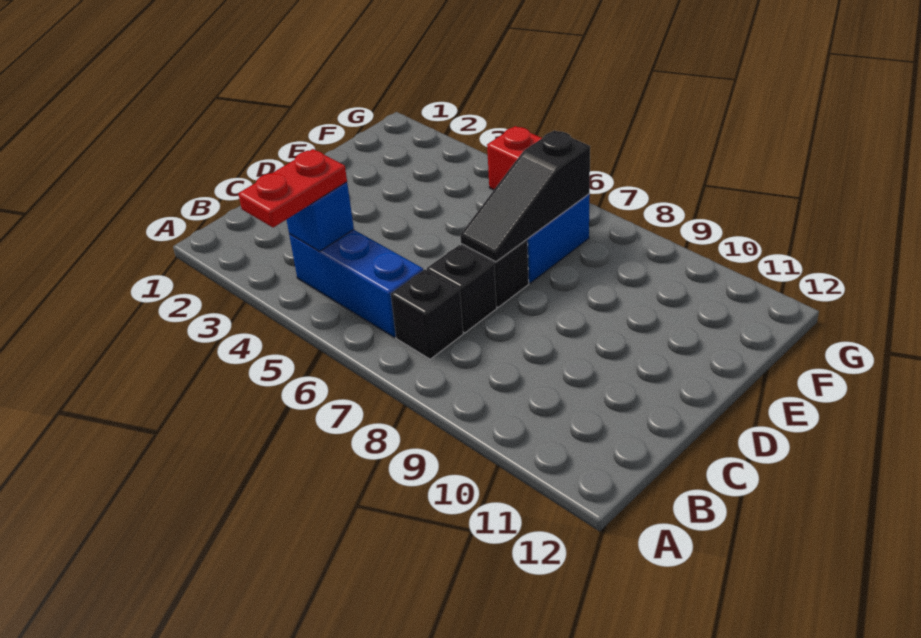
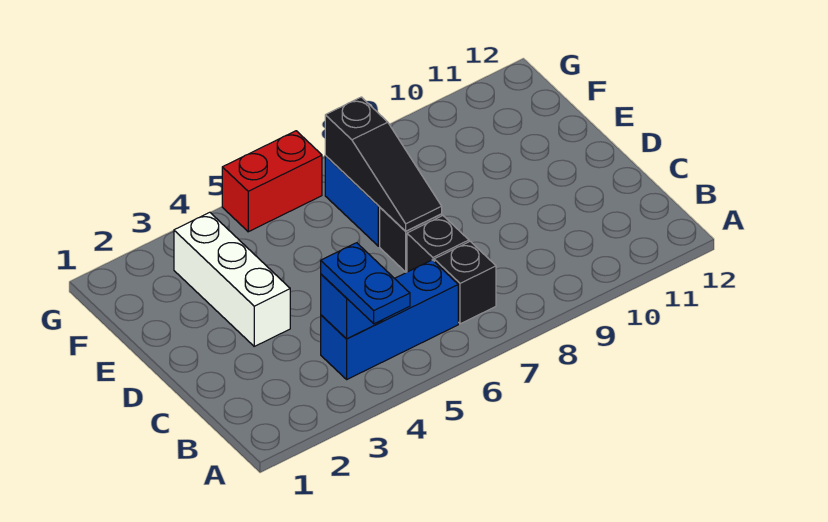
red plate A4:B4 level 3 -> blue plate A4:B4 level 3
none -> white brick D3:F3 level 1

